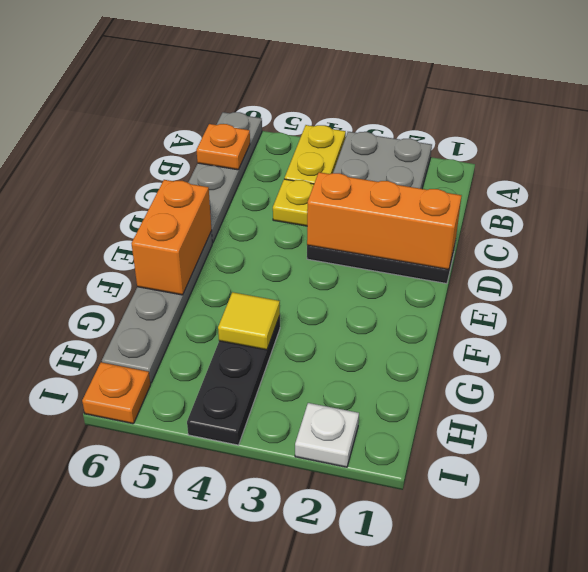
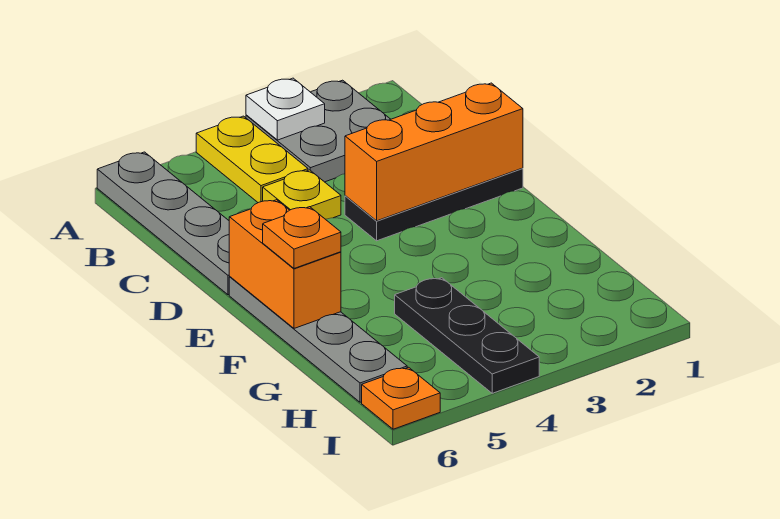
orange plate B6 level 2 -> orange plate F6 level 3
yellow tile G4 level 2 -> none
white plate I2 level 1 -> white plate A3 level 2

